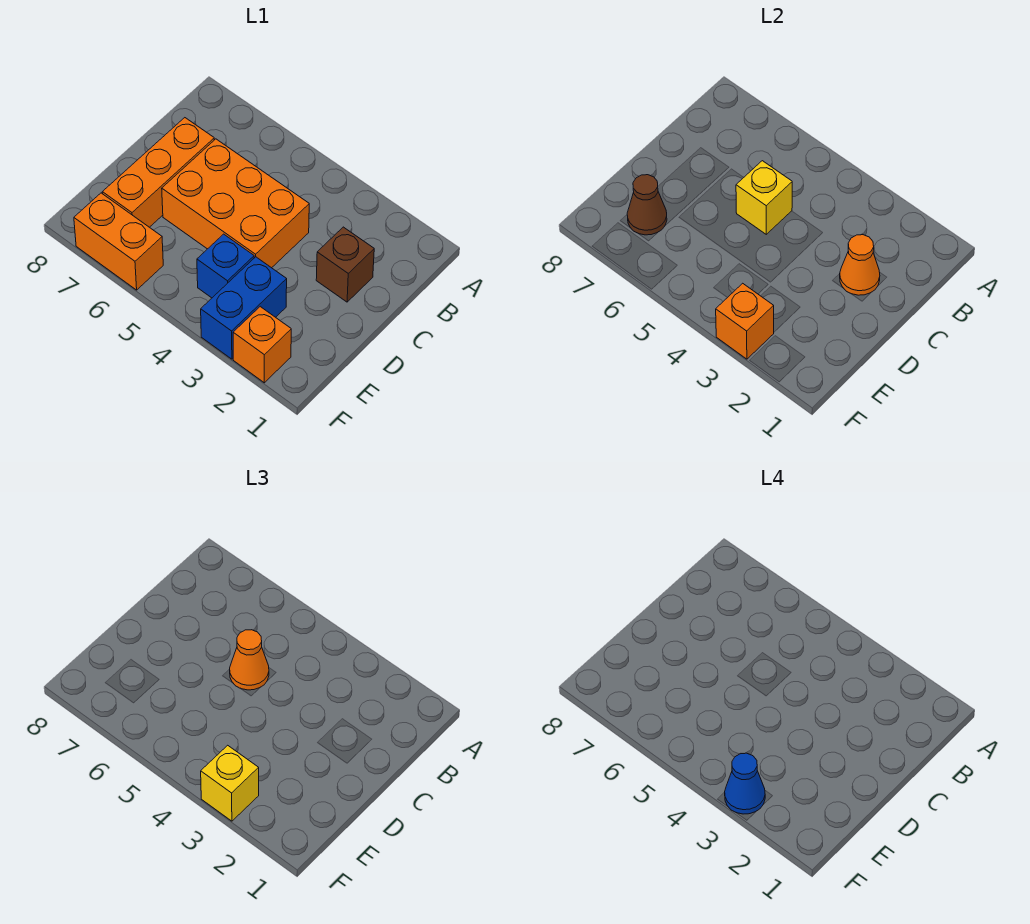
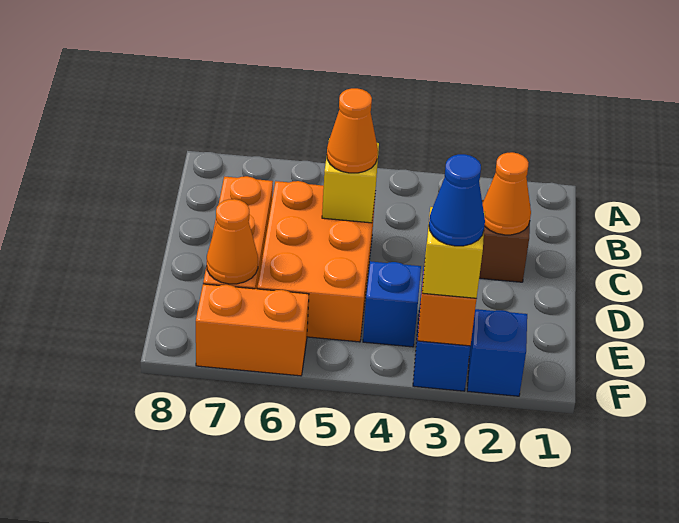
orange brick C4:D6 level 1 -> orange brick C5:E6 level 1
brown cone E7 level 2 -> orange cone E7 level 2
orange brick F2 level 1 -> blue brick F2 level 1

